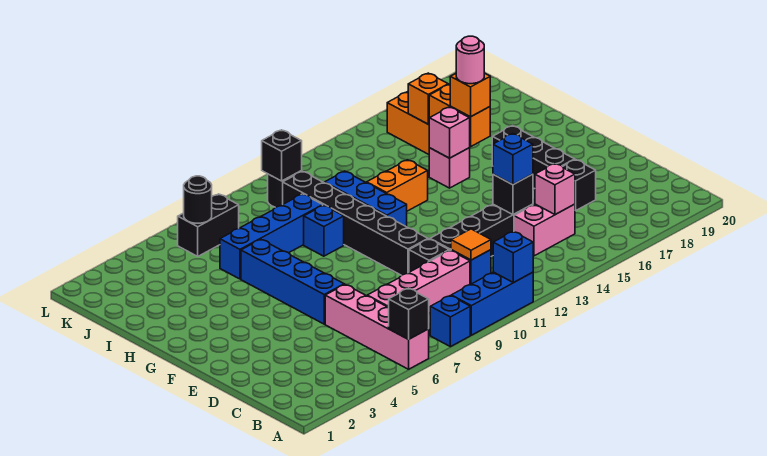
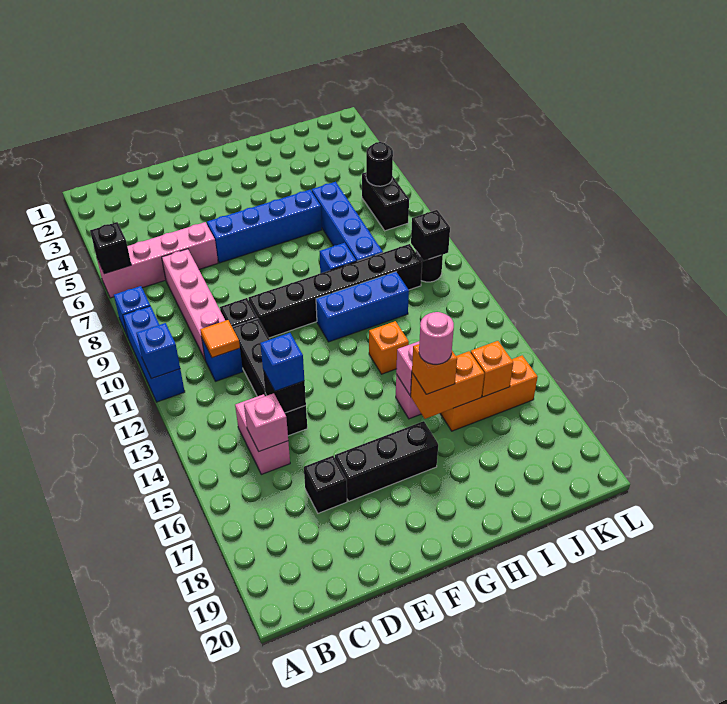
orange brick H12:H13 level 1 -> orange brick H13 level 1

